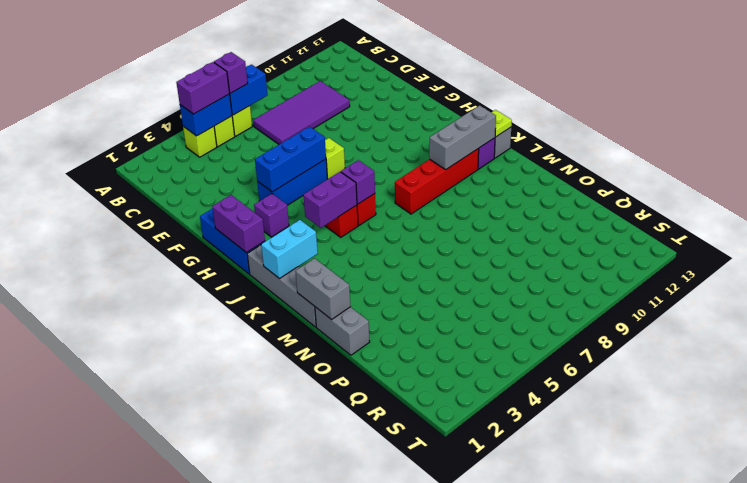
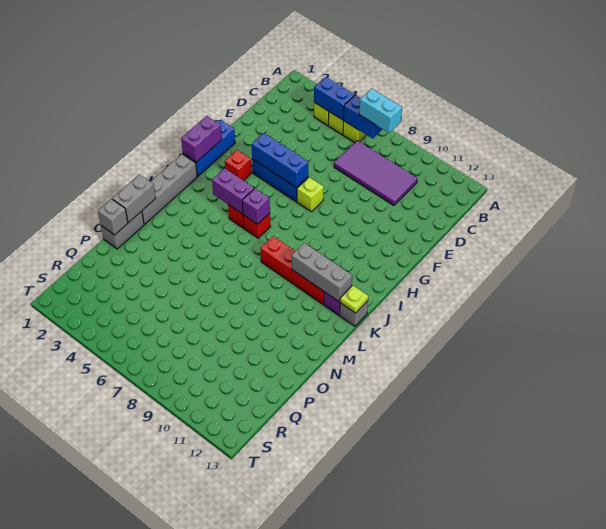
purple brick B4:B5 level 3 -> none
purple brick B6 level 3 -> none
purple brick H3 level 1 -> red brick H3 level 1
cyan brick K1:K2 level 2 -> cyan brick B7:B8 level 3
none -> grey brick O1 level 2

